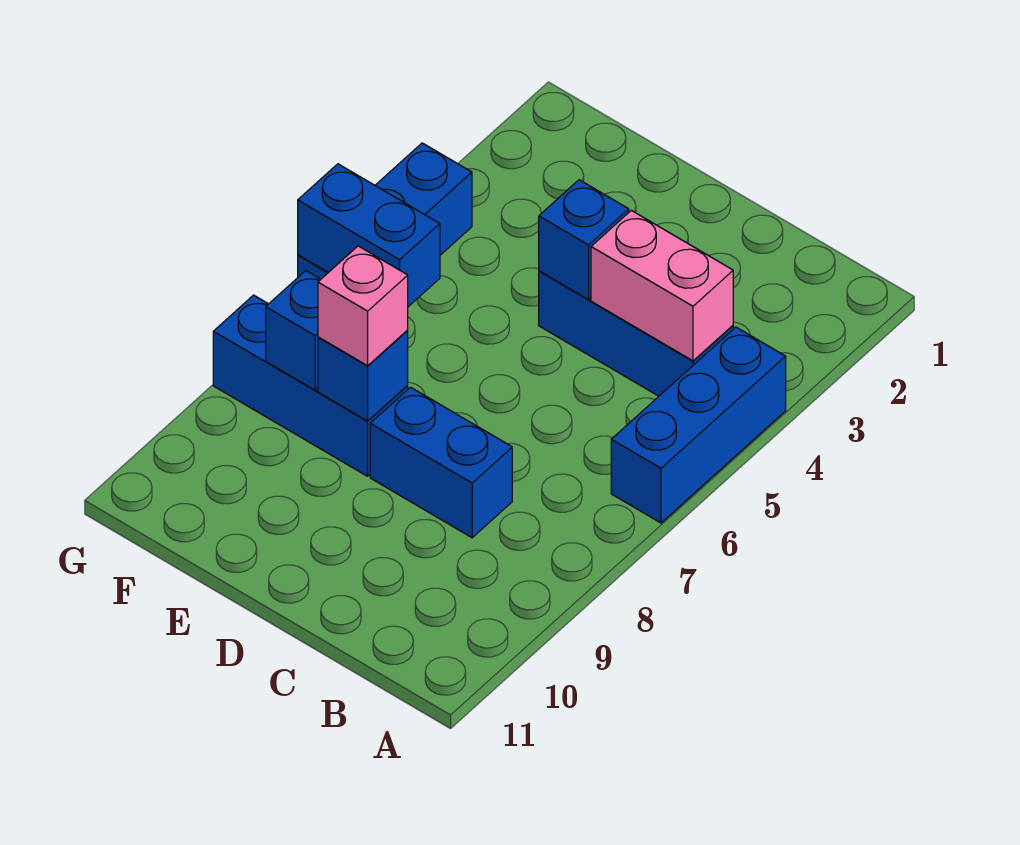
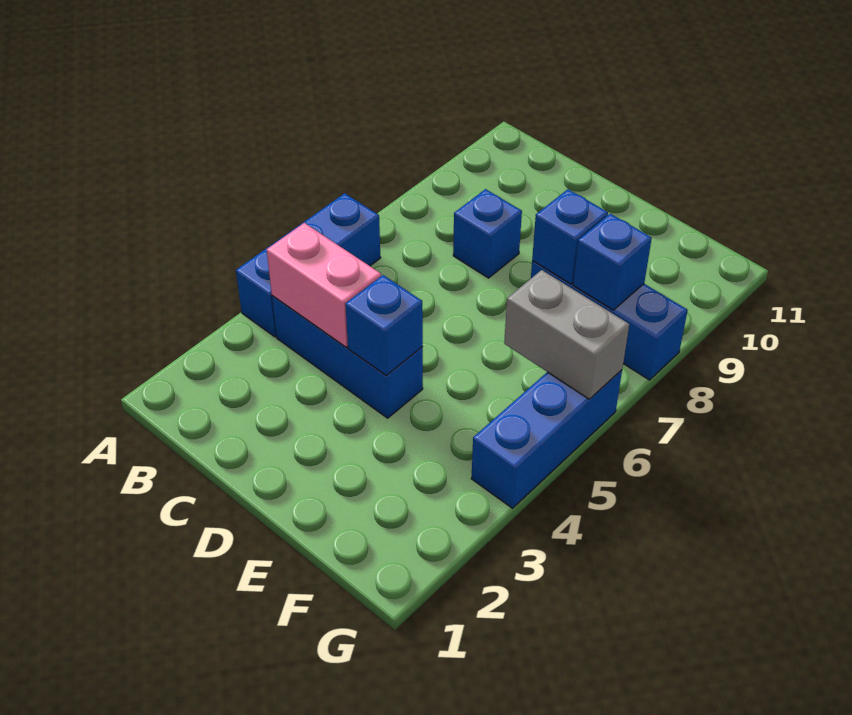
blue brick C8:D8 level 1 -> blue brick C8 level 1
pink brick E8 level 3 -> none
blue brick F6:G6 level 2 -> grey brick F6:G6 level 2

